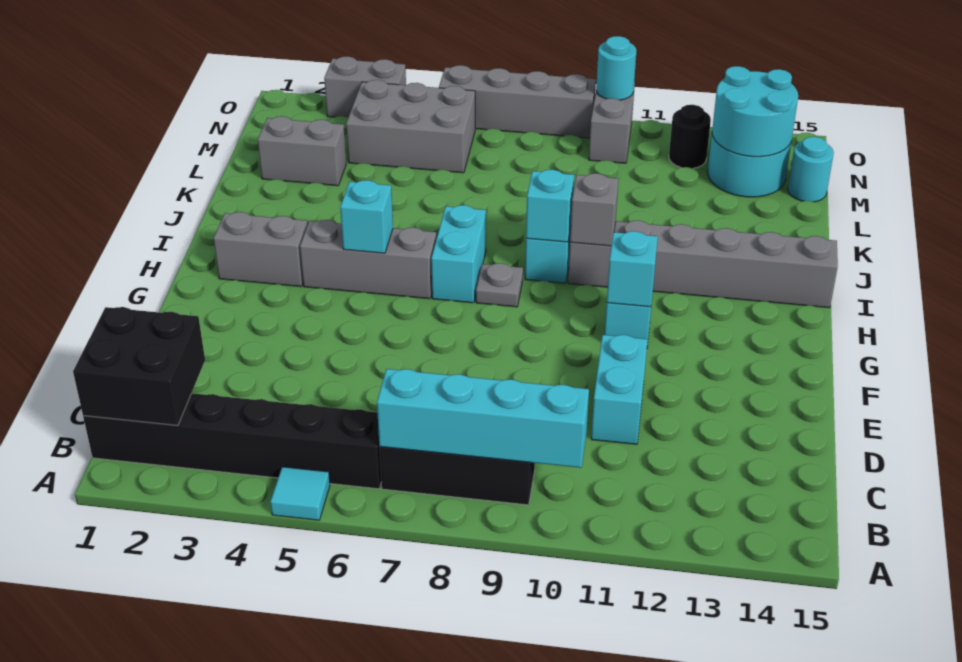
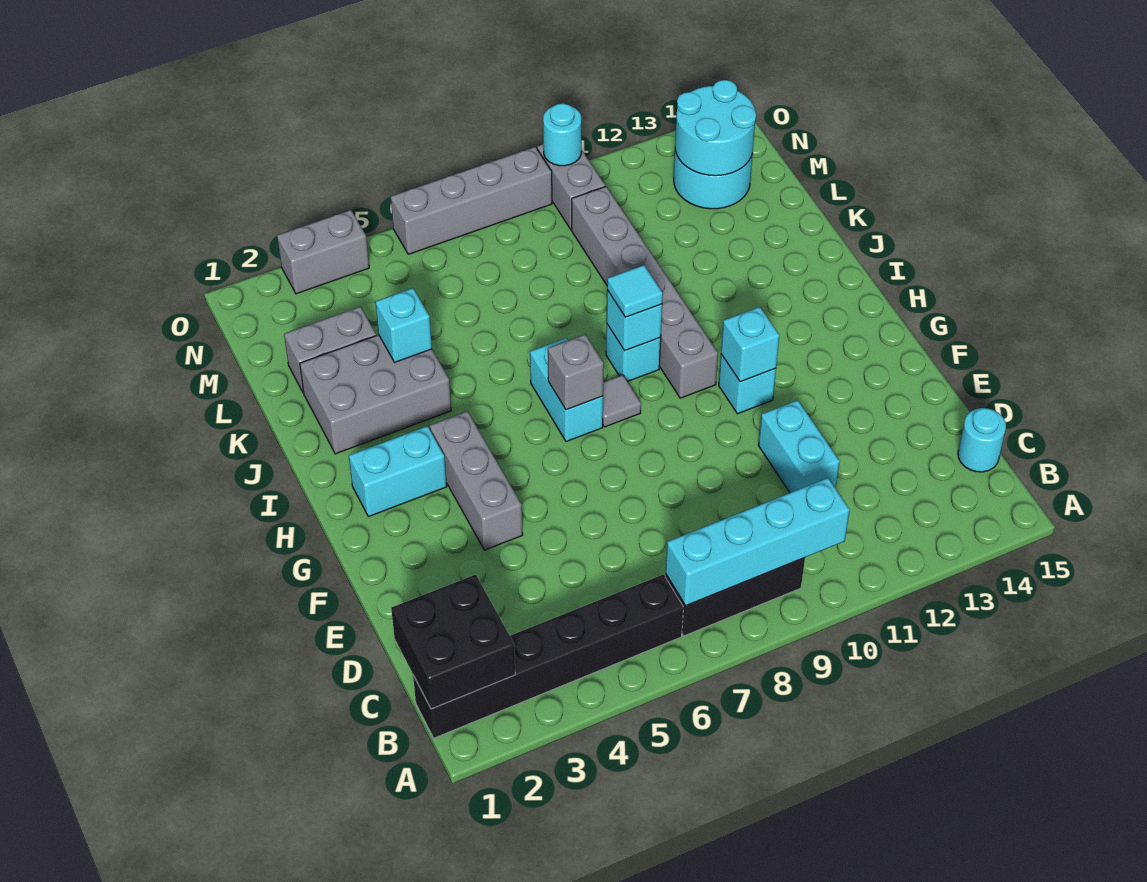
cyan tile A5 level 1 -> cyan tile I9 level 3
grey brick H2:H3 level 1 -> cyan brick H2:H3 level 1
grey brick H4:H6 level 1 -> grey brick F4:H4 level 1
cyan brick H5 level 2 -> cyan brick K4 level 2
grey plate H8 level 1 -> grey tile H8 level 1
grey brick I10:I15 level 1 -> grey brick H10:M10 level 1
grey brick I10 level 2 -> grey brick H7 level 2
grey brick M4:N6 level 1 -> grey brick J2:K4 level 1
cyan round brick M15 level 1 -> cyan round brick C15 level 1
black round brick N12 level 1 -> none

